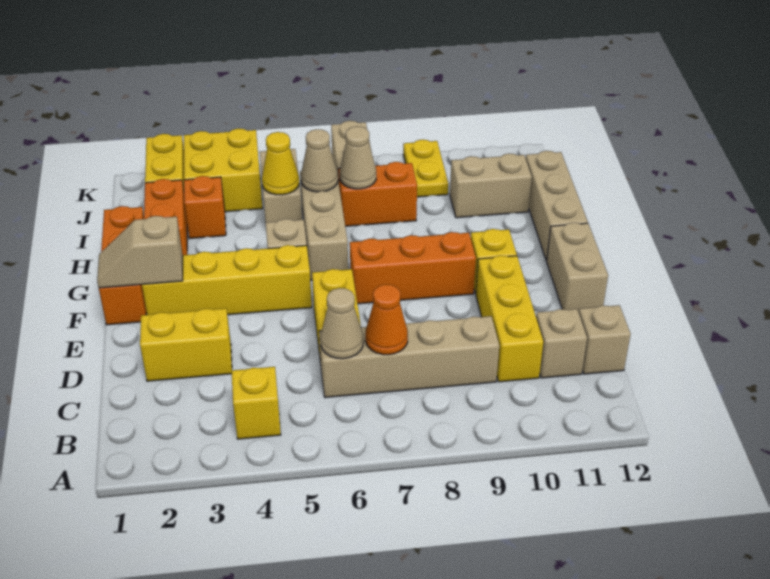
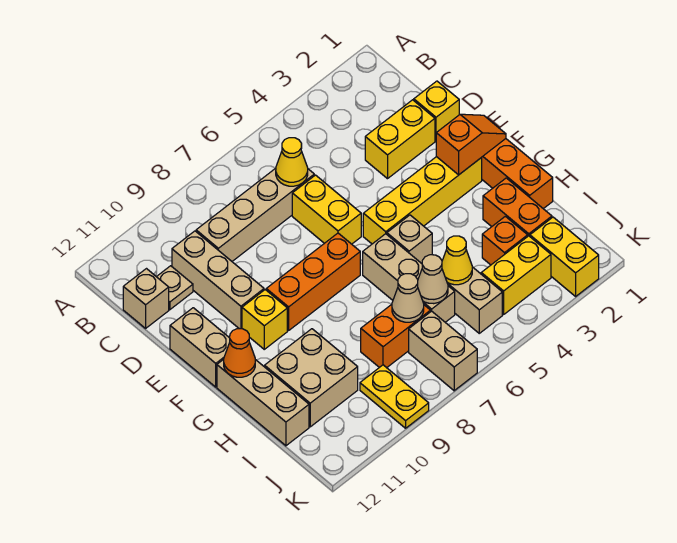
yellow brick B4 level 1 -> yellow brick D1 level 1
tan cone C6 level 2 -> yellow cone C6 level 2
orange cone C7 level 2 -> orange cone G12 level 2
yellow brick C10:E10 level 1 -> tan brick C10:E10 level 1
tan brick C11 level 1 -> tan plate C11 level 1
tan slope F1:F2 level 2 top 2 -> orange slope F1:F2 level 2 top 2
tan brick I10:I11 level 1 -> tan brick H10:I11 level 1
yellow brick J3:K4 level 1 -> yellow brick J3:J4 level 1

